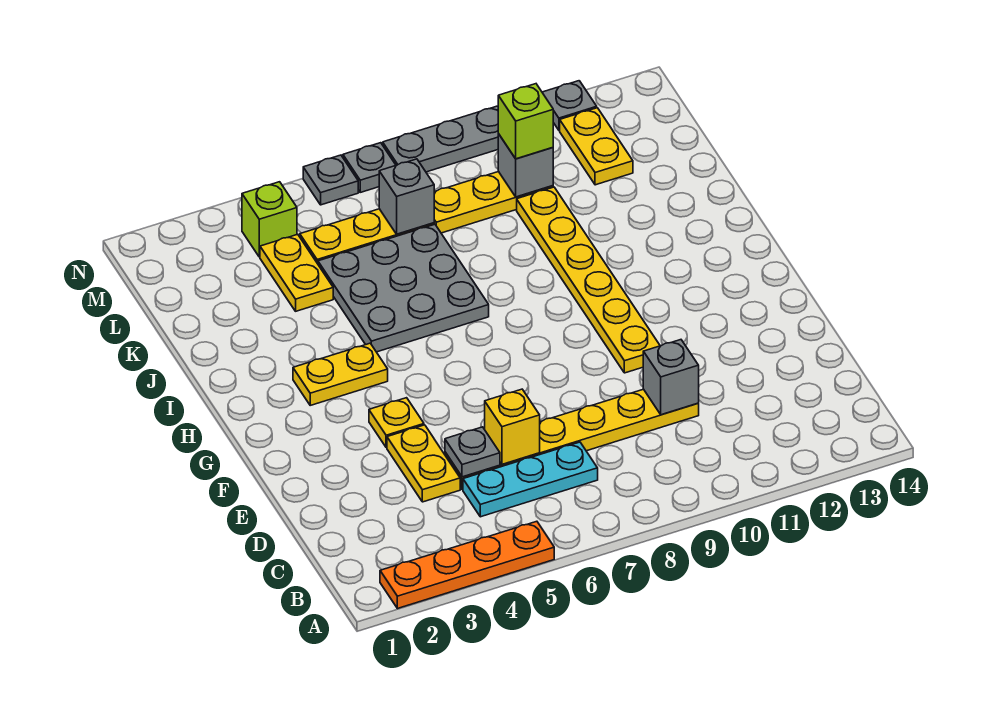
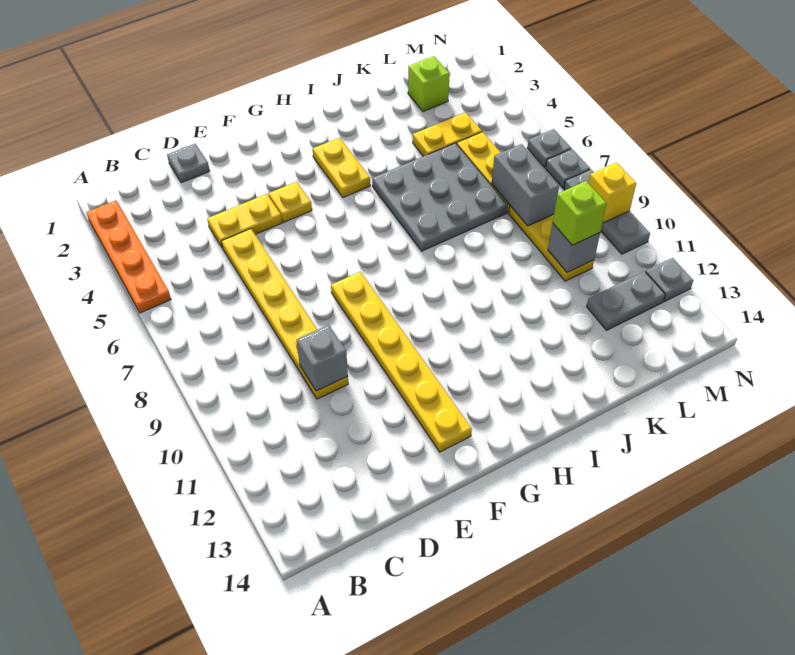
cyan plate C5:C7 level 1 -> none
grey plate D5 level 2 -> grey plate D1 level 1
yellow brick D6 level 2 -> yellow brick N9 level 2
yellow plate F10:K10 level 1 -> yellow plate F8:F13 level 1
grey brick L7 level 2 -> grey brick L7:L8 level 2
yellow plate L12:M12 level 1 -> grey plate L12:M12 level 1
lime brick M4 level 1 -> lime brick L2 level 1

